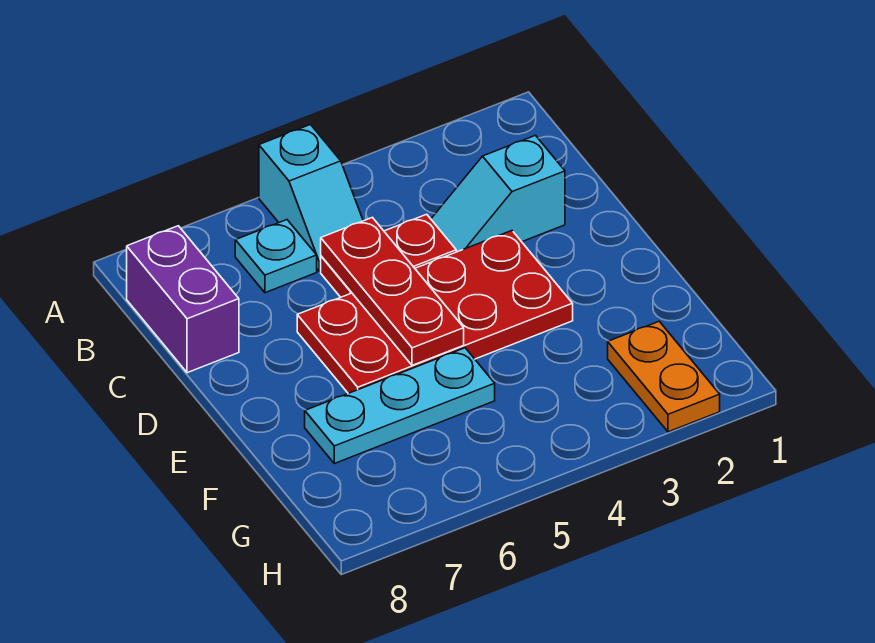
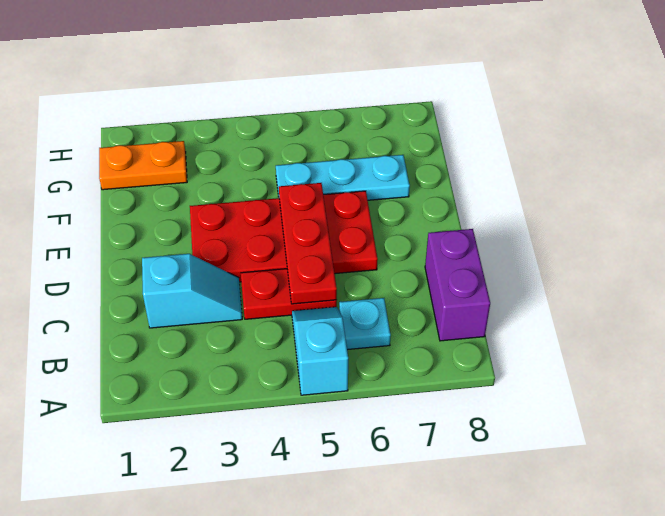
orange plate G2:H2 level 1 -> orange plate G1:G2 level 1

